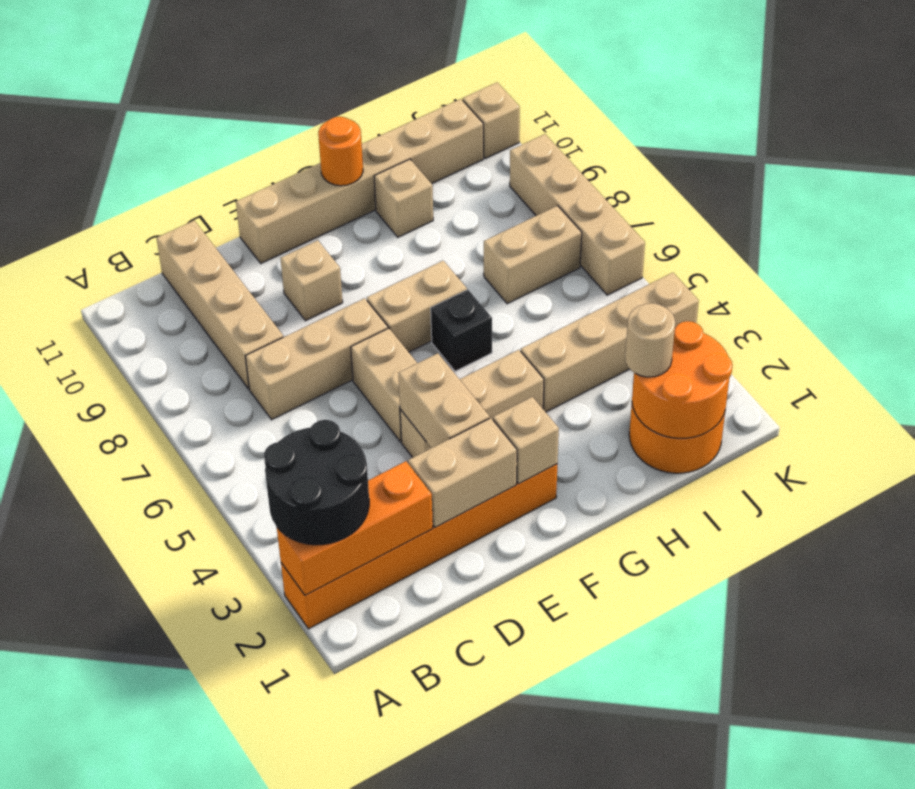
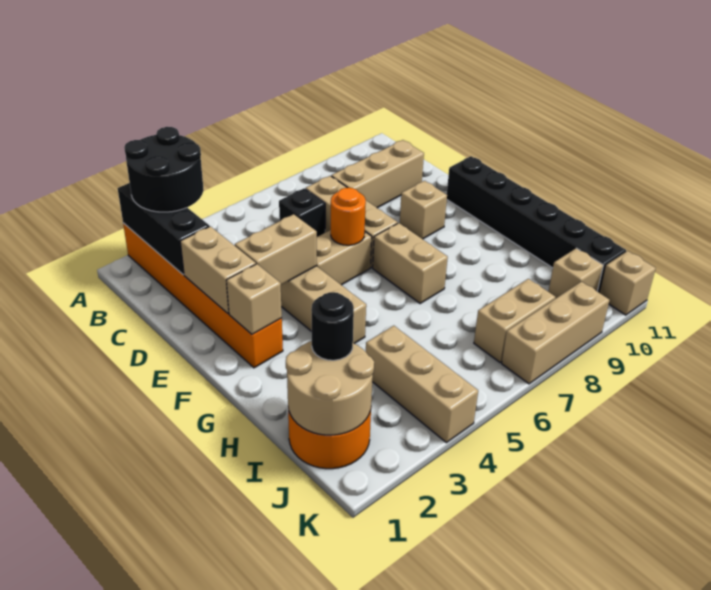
orange brick A2:C2 level 2 -> black brick A2:C2 level 2
tan brick C8:C11 level 1 -> tan brick C8:C10 level 1
tan brick E11:J11 level 1 -> black brick E11:J11 level 1
black brick G6 level 1 -> black brick C6 level 1
orange round brick G11 level 2 -> orange round brick E6 level 2
tan brick H4:K4 level 1 -> tan brick I4:K4 level 1
tan brick H10 level 1 -> tan brick J10 level 1
orange round brick I1:J2 level 2 -> tan round brick I1:J2 level 2
tan round brick I2 level 3 -> black round brick I2 level 3
tan brick I7:J7 level 1 -> tan brick J7:J8 level 1
tan brick K6:K9 level 1 -> tan brick K7:K9 level 1

